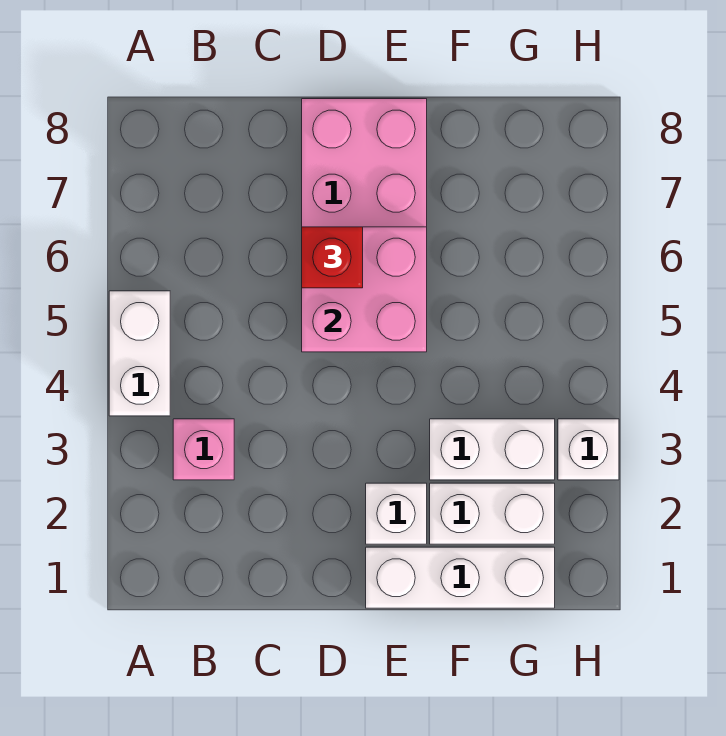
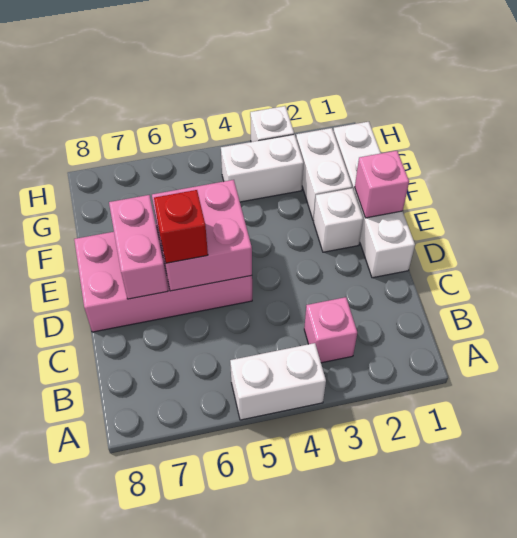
none -> pink brick D7:E7 level 2
white brick E1:G1 level 1 -> white brick D1:G1 level 1
none -> pink brick E1 level 2
white brick F3:G3 level 1 -> white brick G3:G4 level 1

